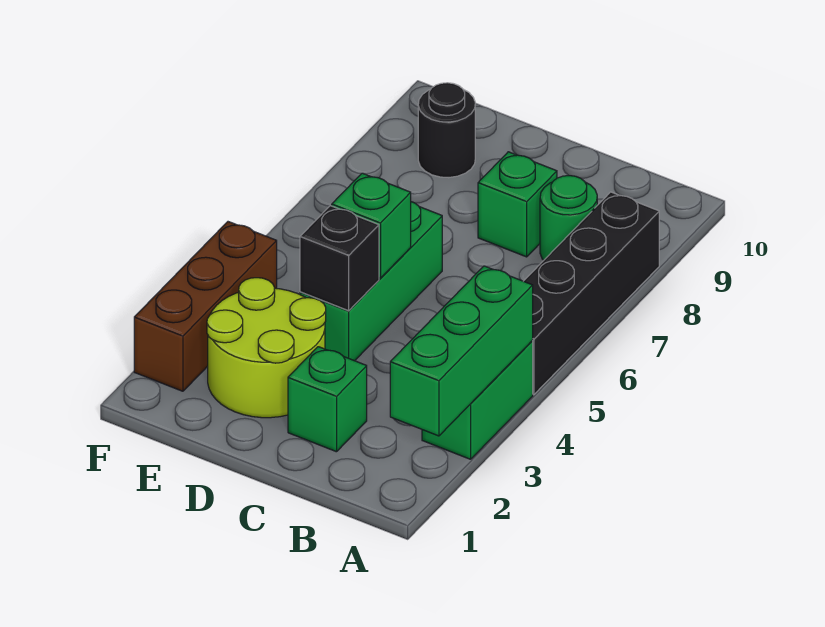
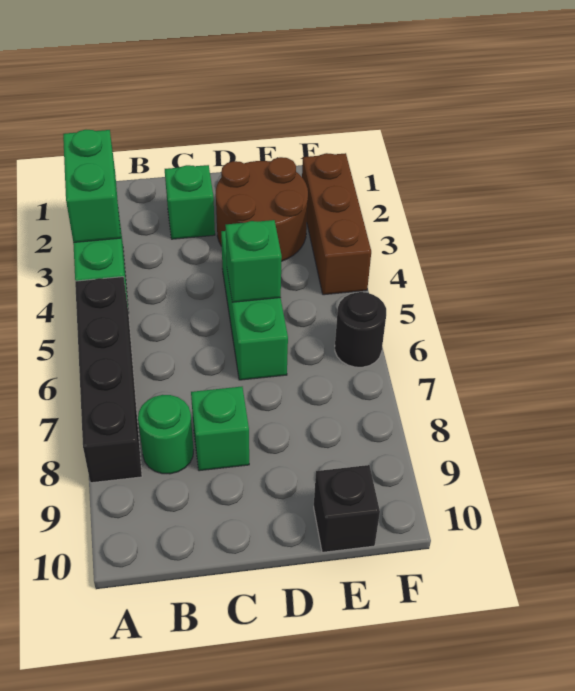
green brick A2:A4 level 2 -> green brick A2:A3 level 2
lime round brick D2:E3 level 1 -> brown round brick D2:E3 level 1
black brick D4 level 2 -> black brick E10 level 1
black round brick E9 level 1 -> black round brick F6 level 1

